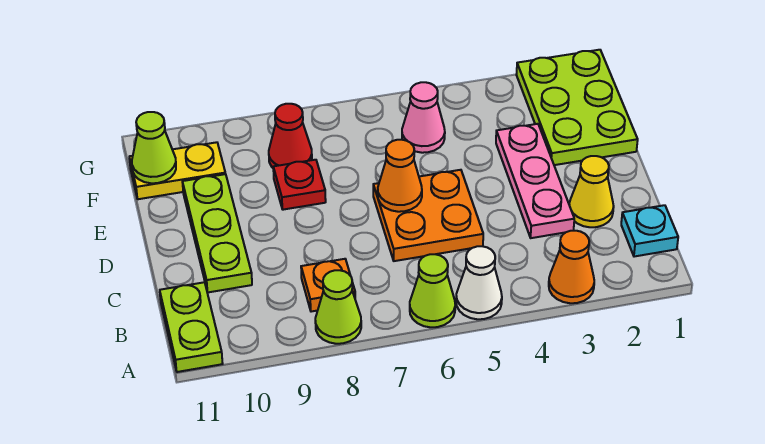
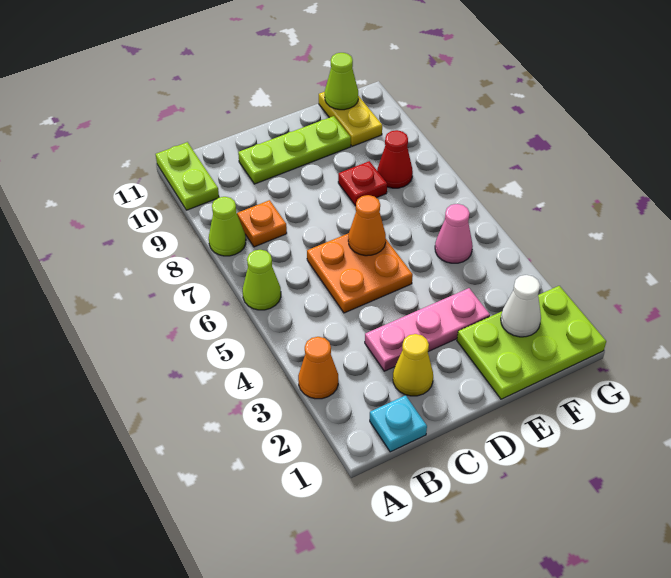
white cone A5 level 1 -> white cone F2 level 2
lime plate A11:B11 level 1 -> lime plate A10:A11 level 1

